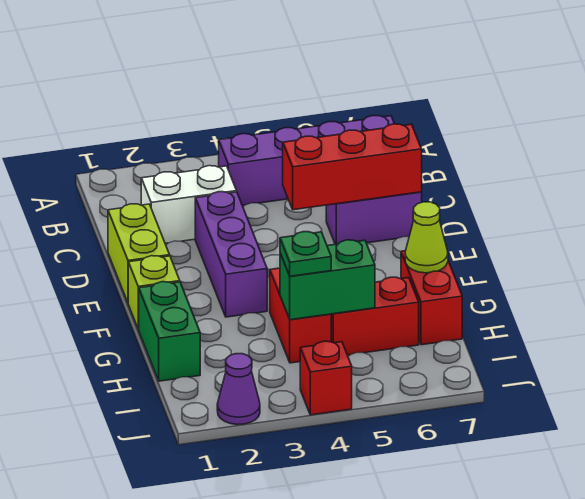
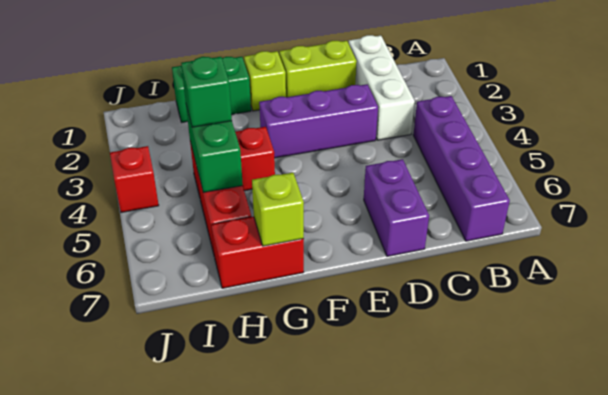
white brick C2:C3 level 1 -> white brick C1:C3 level 1
red brick D5:D7 level 2 -> none
lime cone G7 level 2 -> lime brick G7 level 2
green plate H4 level 3 -> green brick H4 level 3
purple cone J2 level 1 -> none

